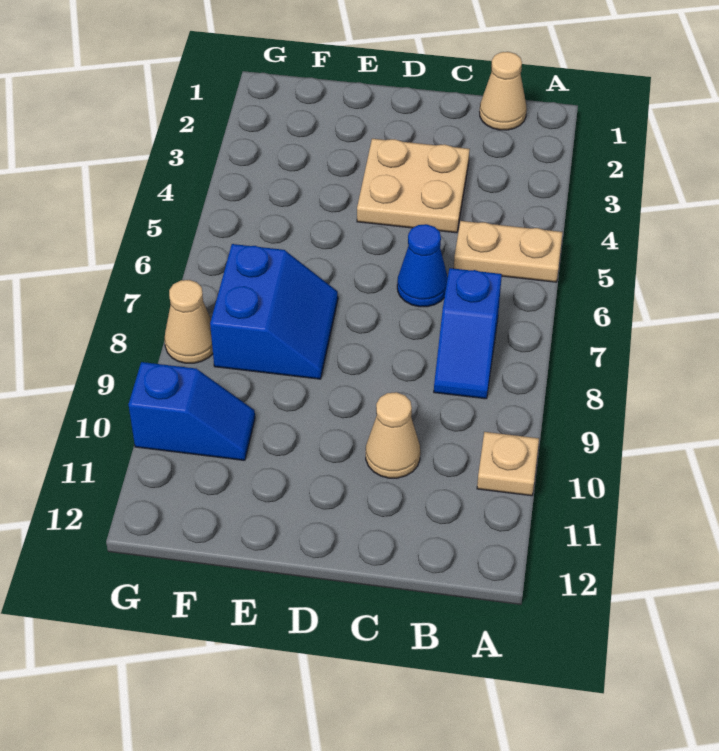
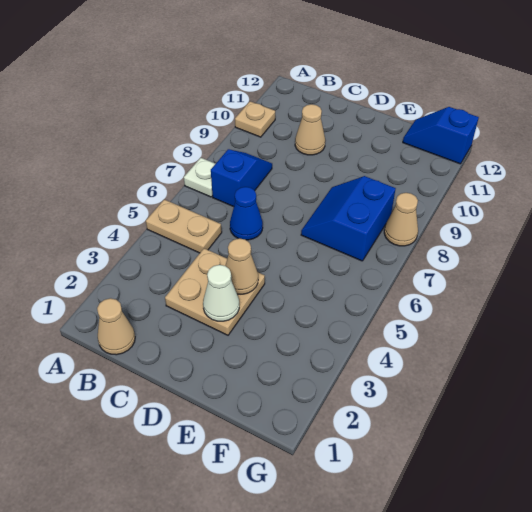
none -> white plate A7 level 1
none -> white cone D3 level 2
none -> tan cone D4 level 2
blue slope F10:G10 level 1 top G -> blue slope F12:G12 level 1 top G

